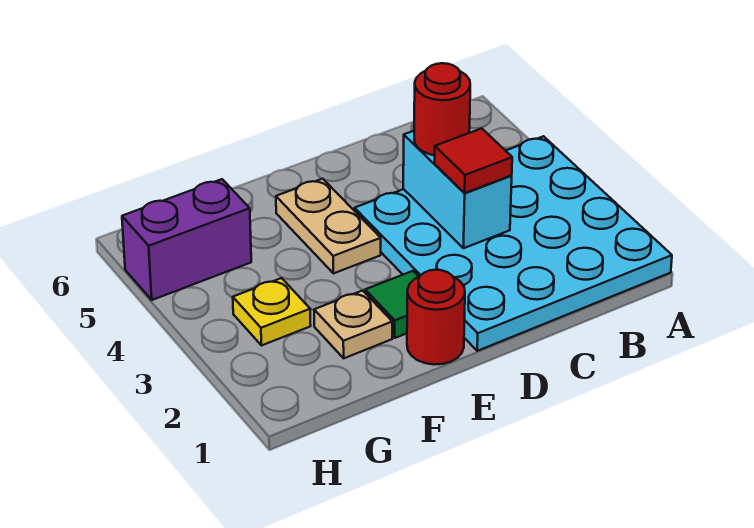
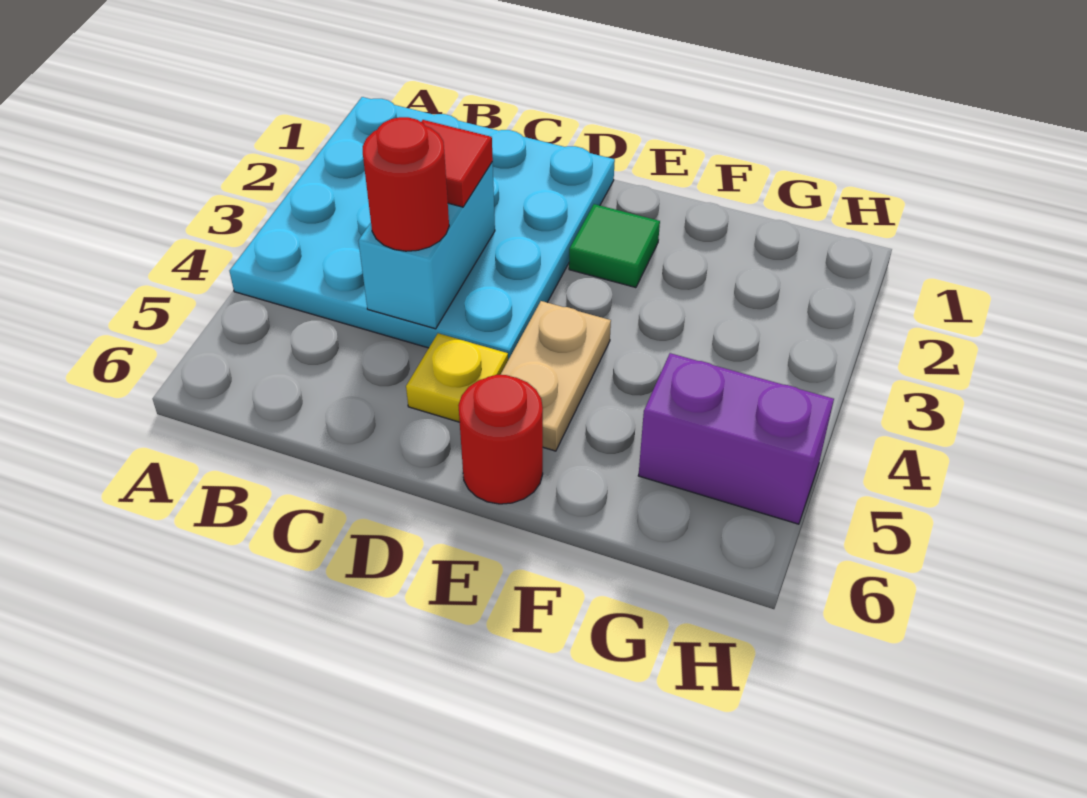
red round brick E1 level 1 -> red round brick E6 level 1
tan plate F2 level 1 -> none
yellow plate G3 level 1 -> yellow plate D5 level 1

